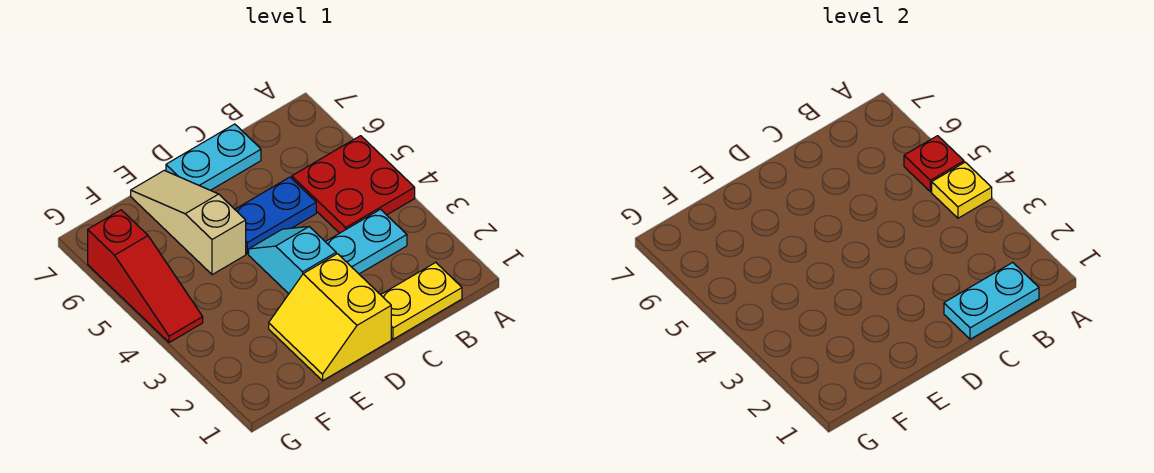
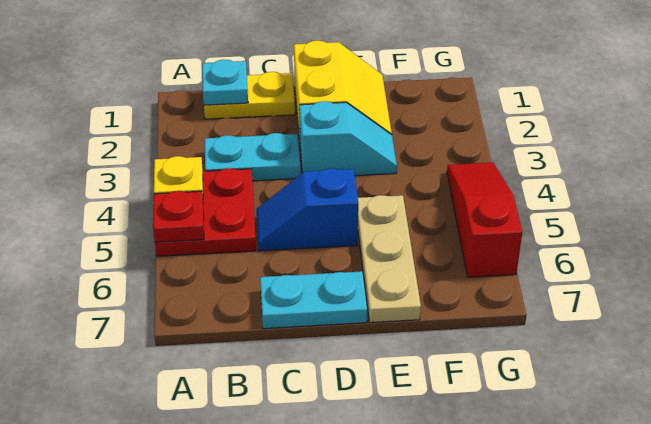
cyan plate B1:C1 level 2 -> cyan plate B1 level 2
blue plate C5:D5 level 1 -> blue slope C5:D5 level 1 top D
cyan slope D3:D4 level 1 top 3 -> cyan slope D3:E3 level 1 top D
tan slope E5:E7 level 1 top 5 -> tan plate E5:E7 level 1

